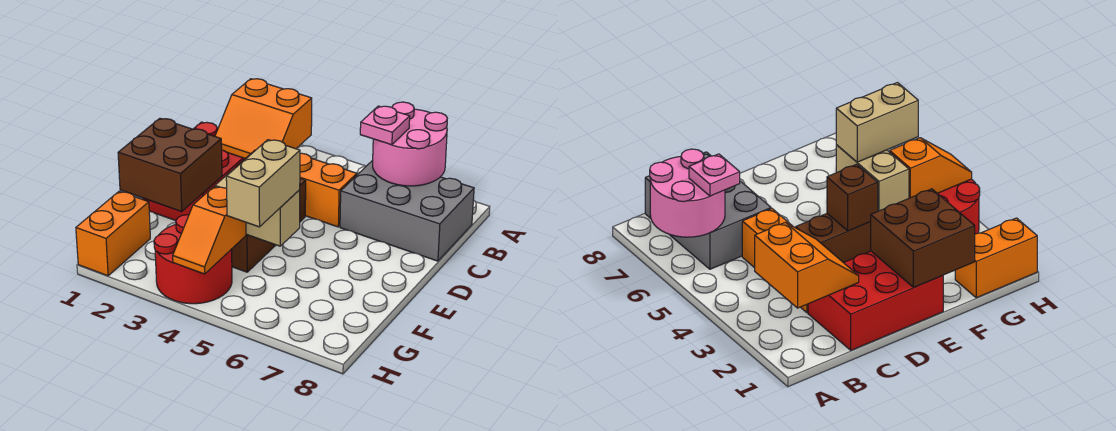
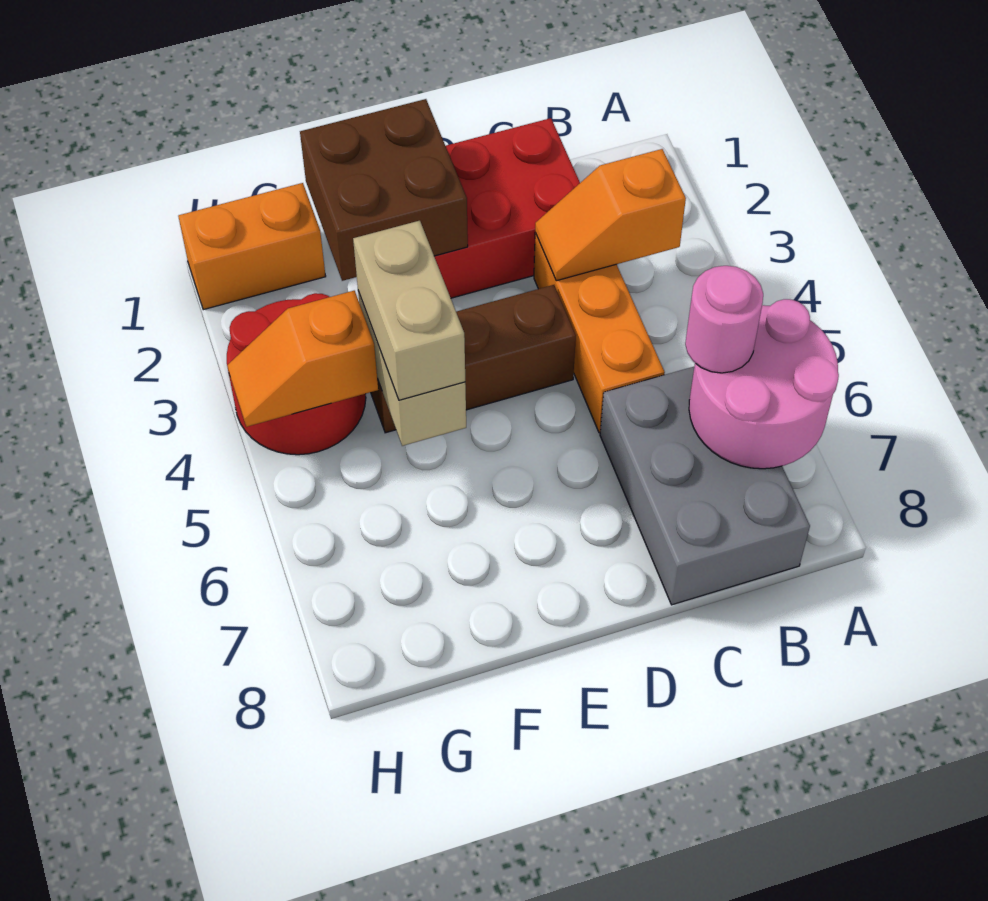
orange slope B2:C3 level 2 top B -> orange slope B3:C3 level 2 top B
pink plate B6 level 3 -> pink round brick B6 level 3
brown brick E4 level 2 -> none
tan brick F5:G5 level 3 -> tan brick F4:F5 level 3

